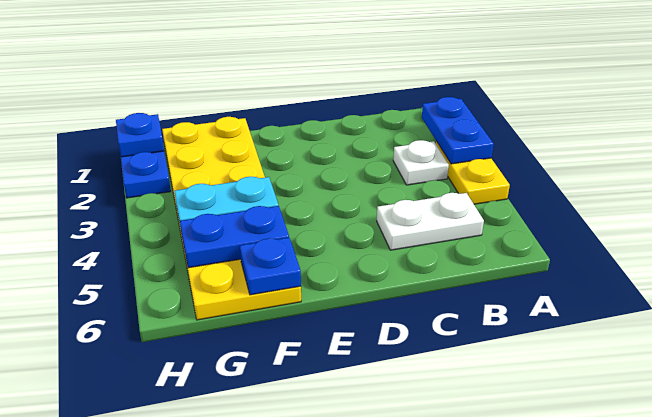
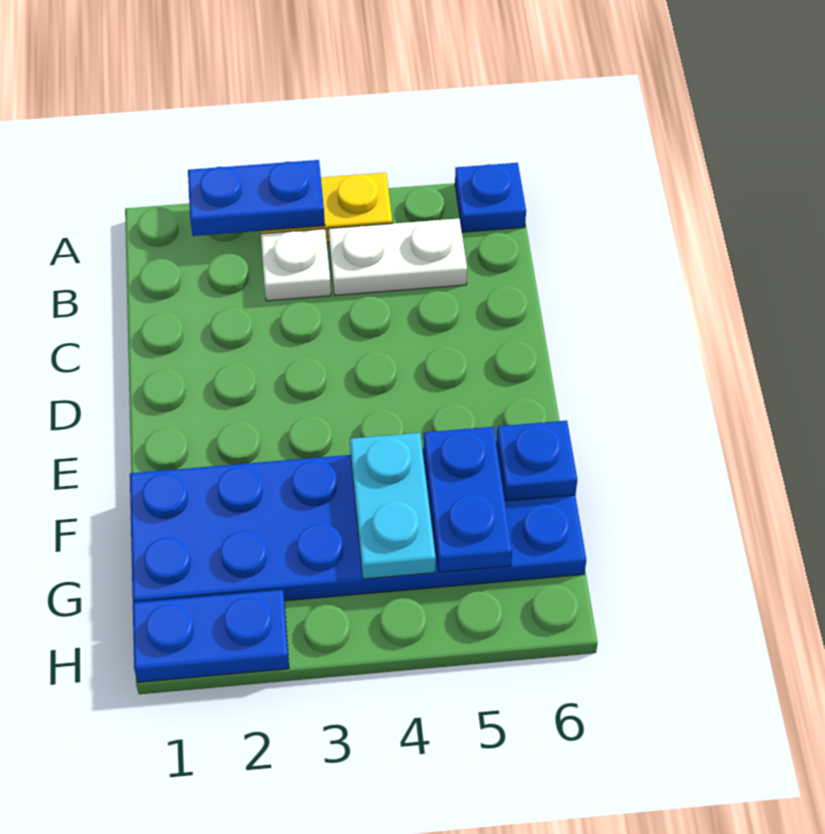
white plate B5:C5 level 1 -> white plate B4:B5 level 1
yellow plate F1:G6 level 1 -> blue plate F1:G6 level 1
blue plate H1 level 2 -> blue plate A6 level 1

